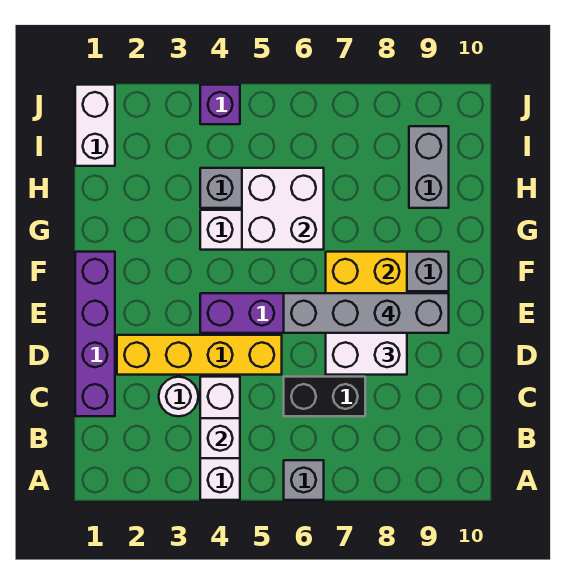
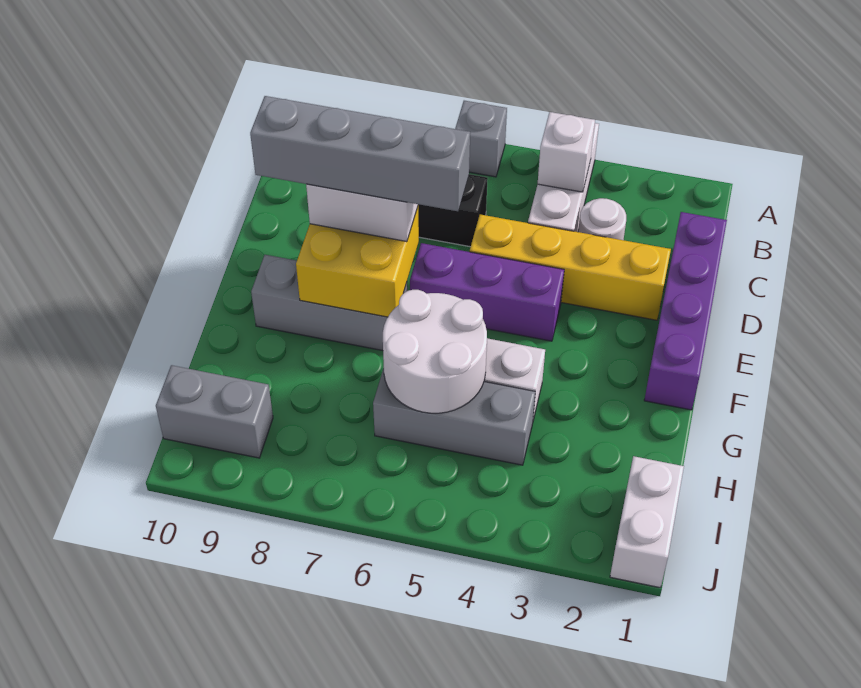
white brick G5:H6 level 2 -> white round brick G5:H6 level 2
grey brick H9:I9 level 1 -> grey brick I9:I10 level 1
purple brick J4 level 1 -> none

